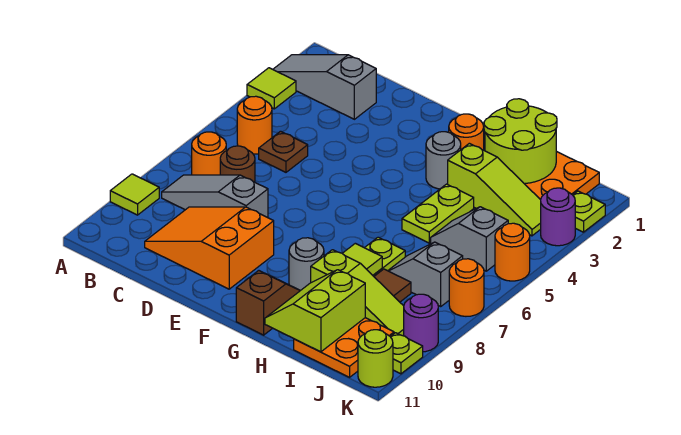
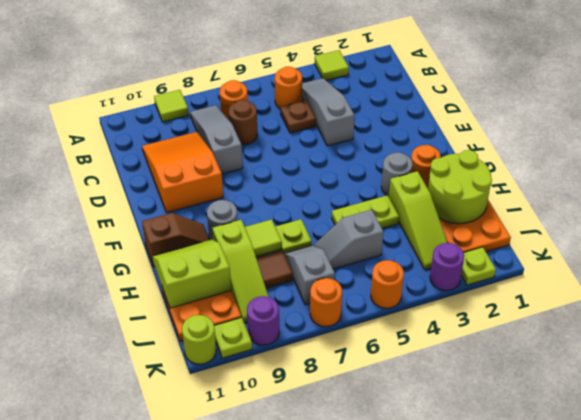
grey slope A2:C2 level 1 top C -> grey slope B4:D4 level 1 top D
grey slope I5:J5 level 1 top J -> grey slope I5:I6 level 1 top 5

